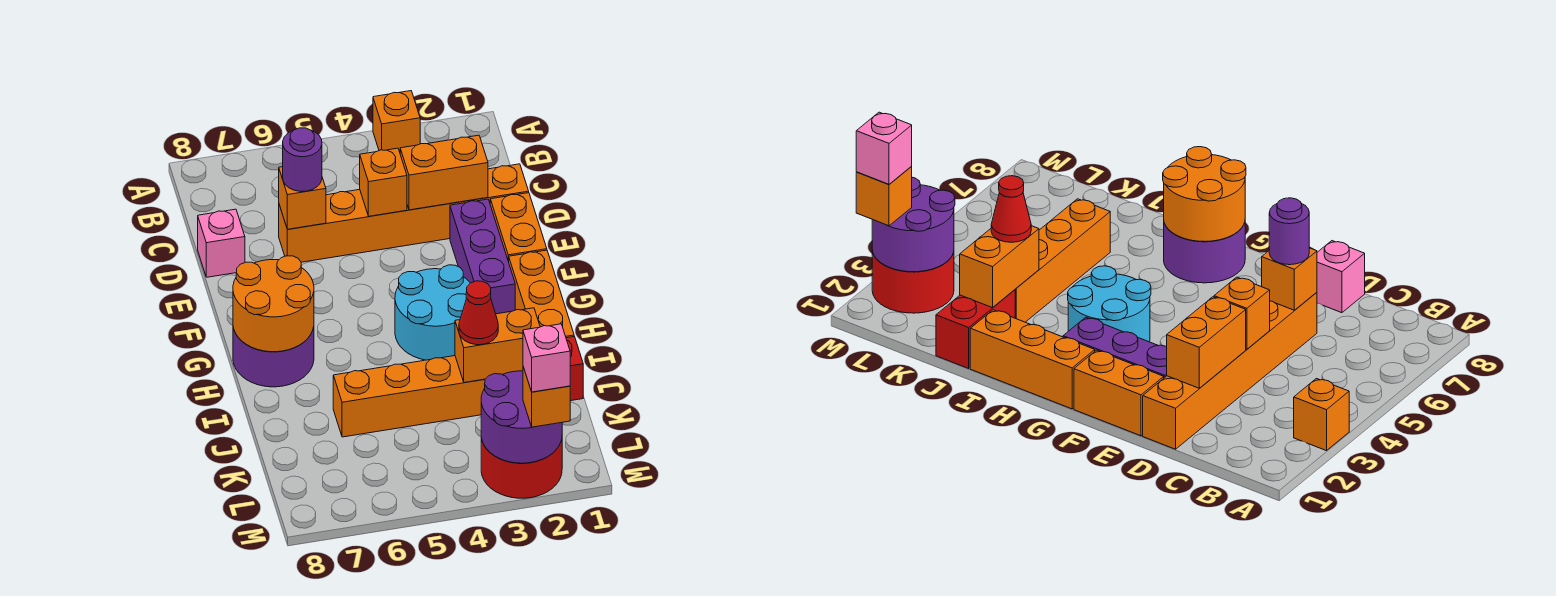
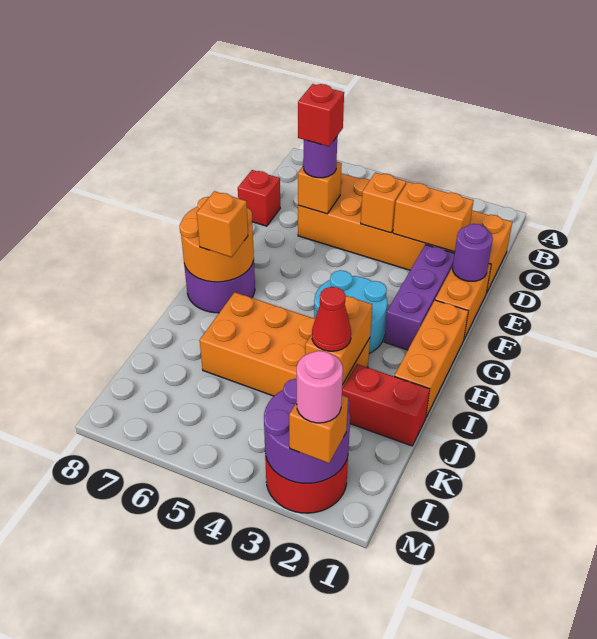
orange brick A3 level 1 -> orange brick H7 level 3
orange brick D1:D6 level 1 -> orange brick C1:D6 level 1
none -> red brick D6 level 4
pink brick D8 level 1 -> red brick D8 level 1
none -> purple round brick E1 level 2
orange brick J2:J3 level 2 -> orange brick I3:J3 level 2
orange brick J3:J6 level 1 -> orange brick I3:J6 level 1
pink brick M2 level 4 -> pink round brick M2 level 4

